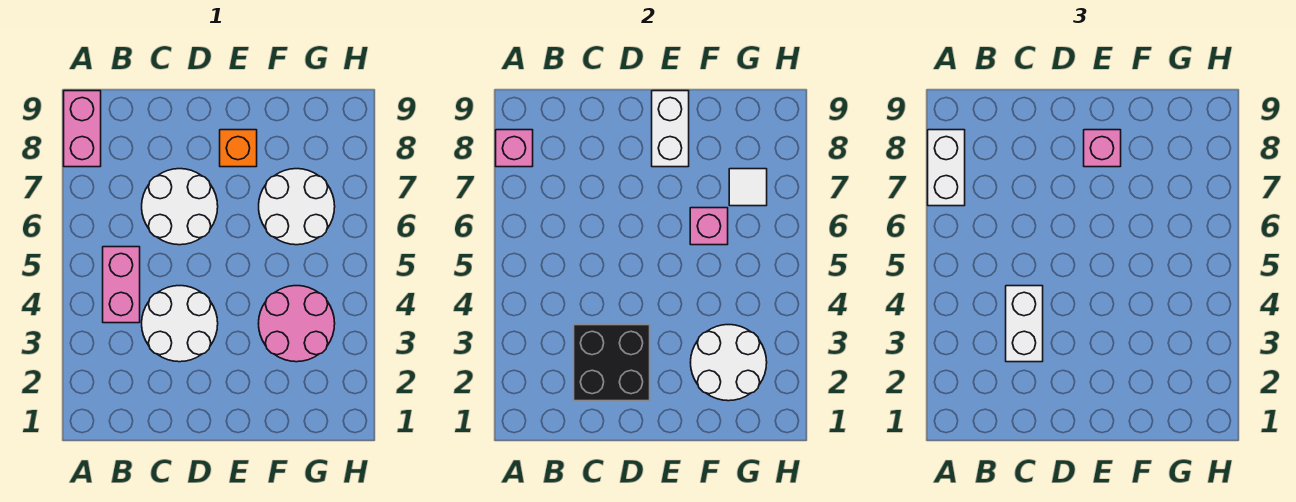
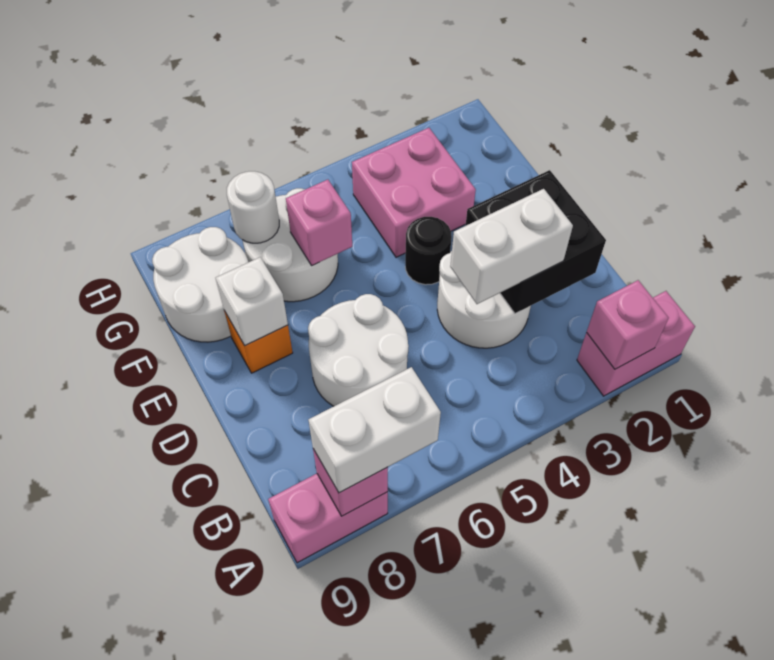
pink brick B4:B5 level 1 -> pink brick A1:A2 level 1
none -> black round brick E4 level 1
white brick E8:E9 level 2 -> white brick E8 level 2
pink brick E8 level 3 -> pink brick A2 level 2
white round brick F2:G3 level 2 -> white round brick F8:G9 level 1
pink round brick F3:G4 level 1 -> pink brick F3:G4 level 1
white tile G7 level 2 -> white round brick G7 level 2

